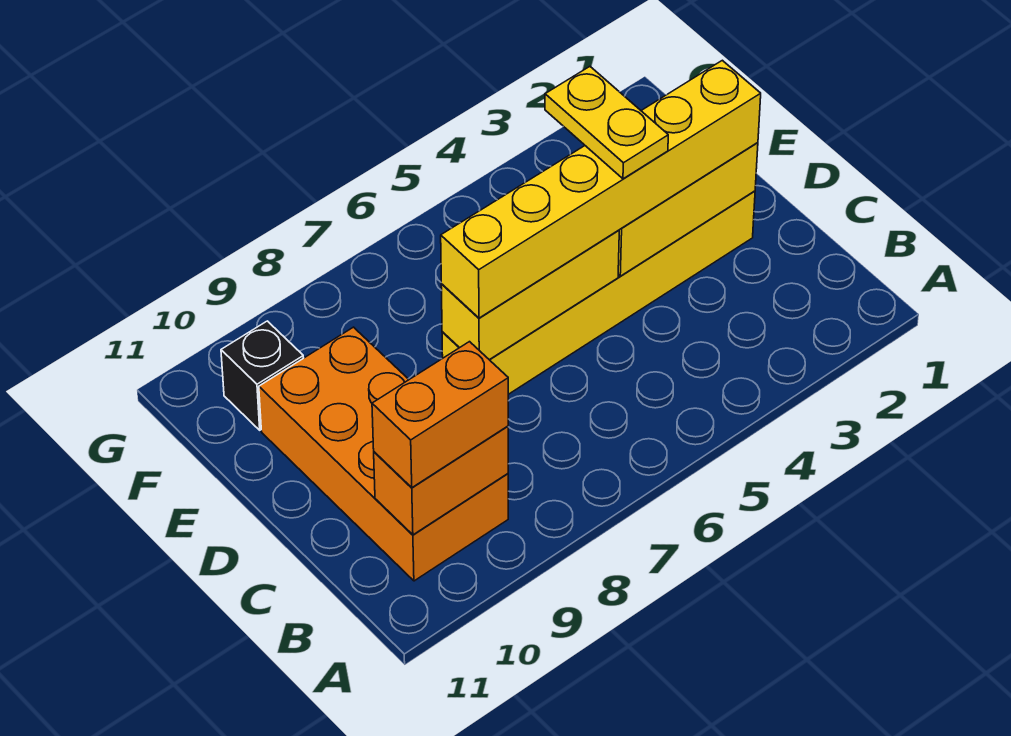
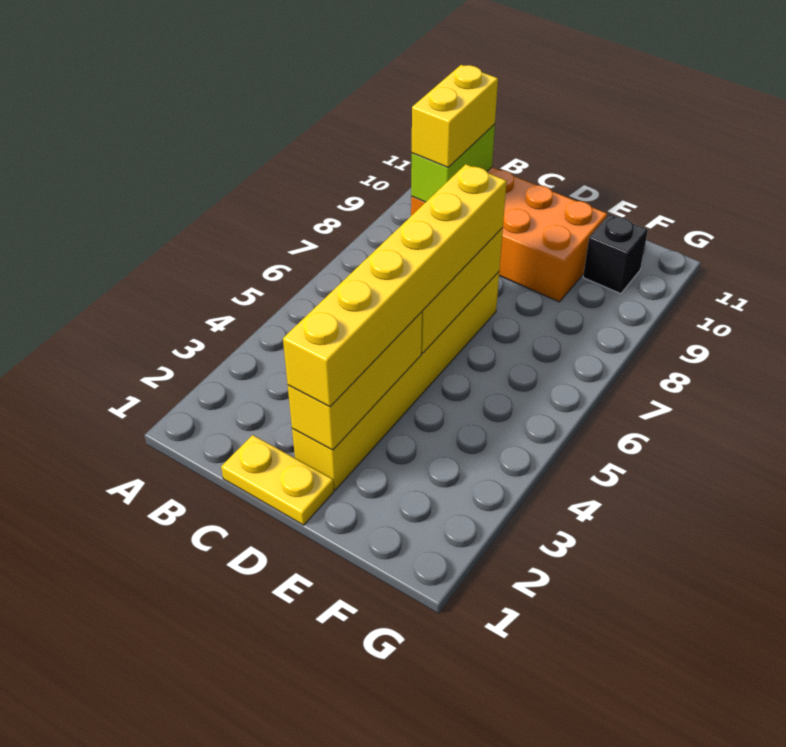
orange brick B9:B10 level 2 -> lime brick B9:B10 level 2
orange brick B9:B10 level 3 -> yellow brick B9:B10 level 3
yellow plate D4:E4 level 4 -> yellow plate C1:D1 level 1

